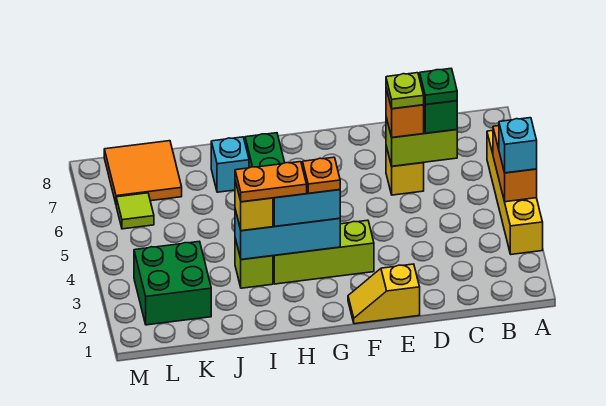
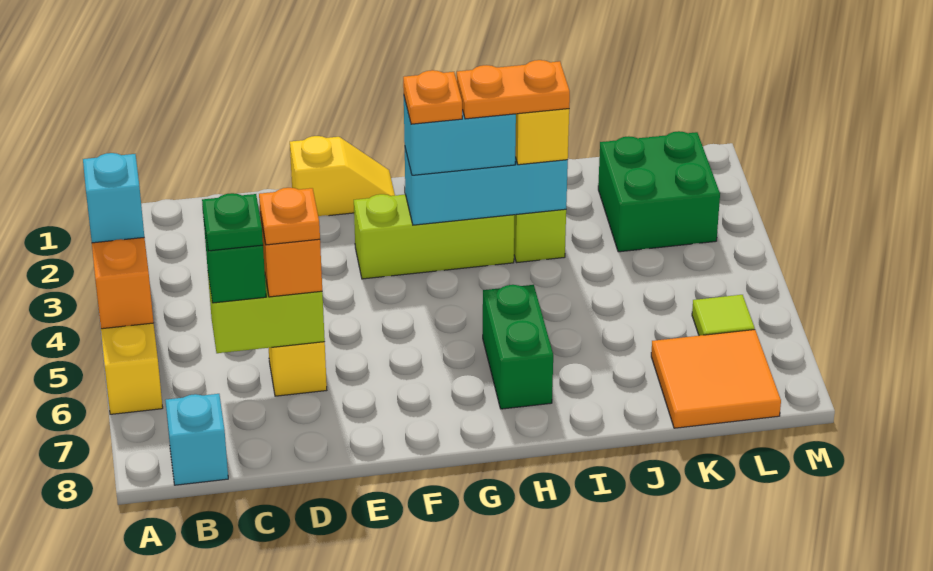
lime plate D6 level 4 -> orange plate D6 level 4
cyan brick I7 level 1 -> cyan brick B8 level 1

